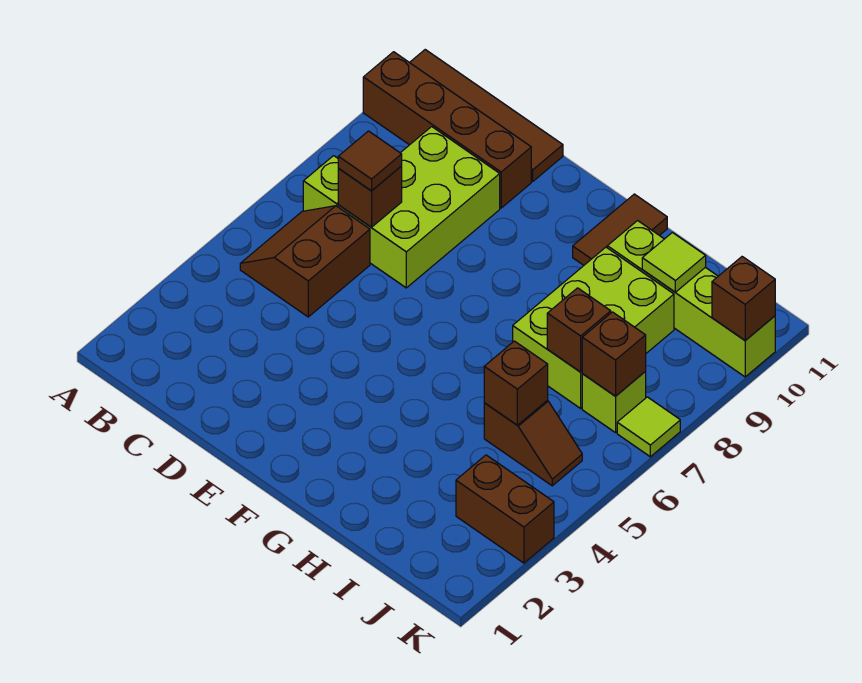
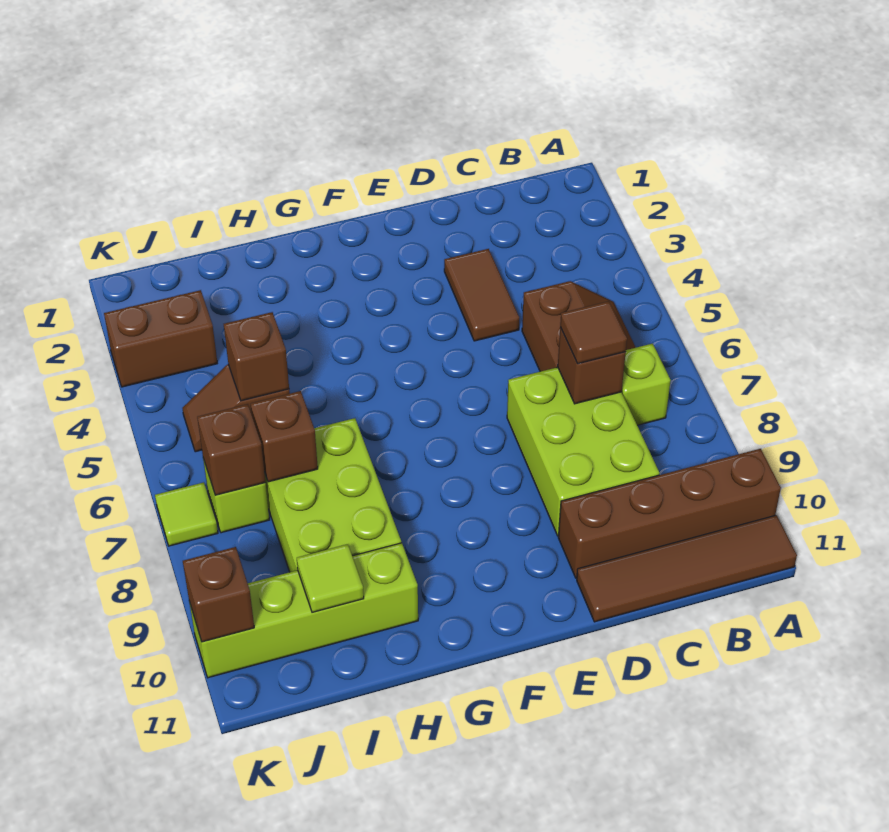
brown tile G10:G11 level 1 -> brown tile D3:D4 level 1

